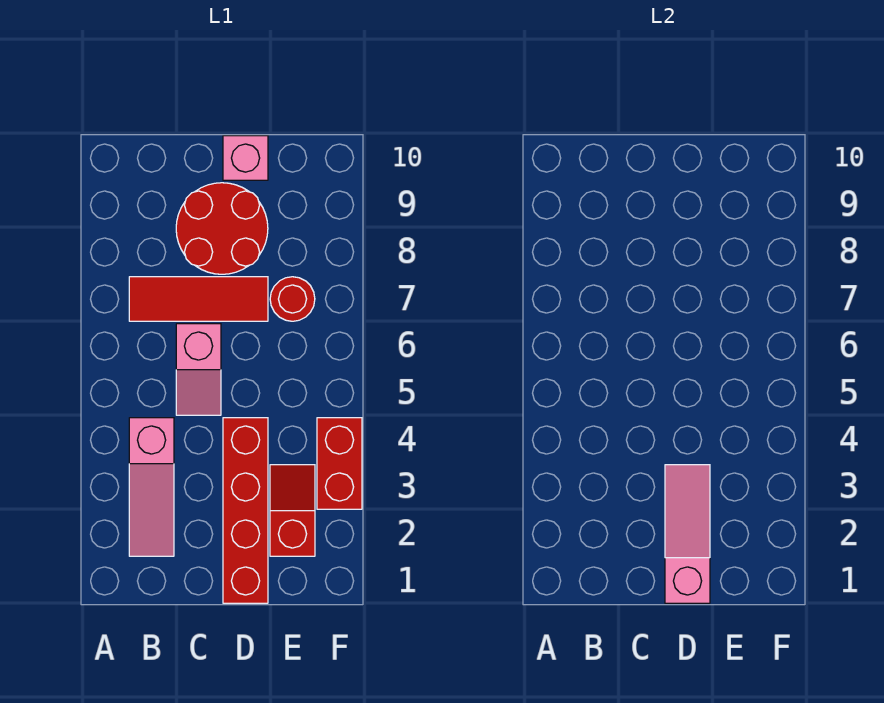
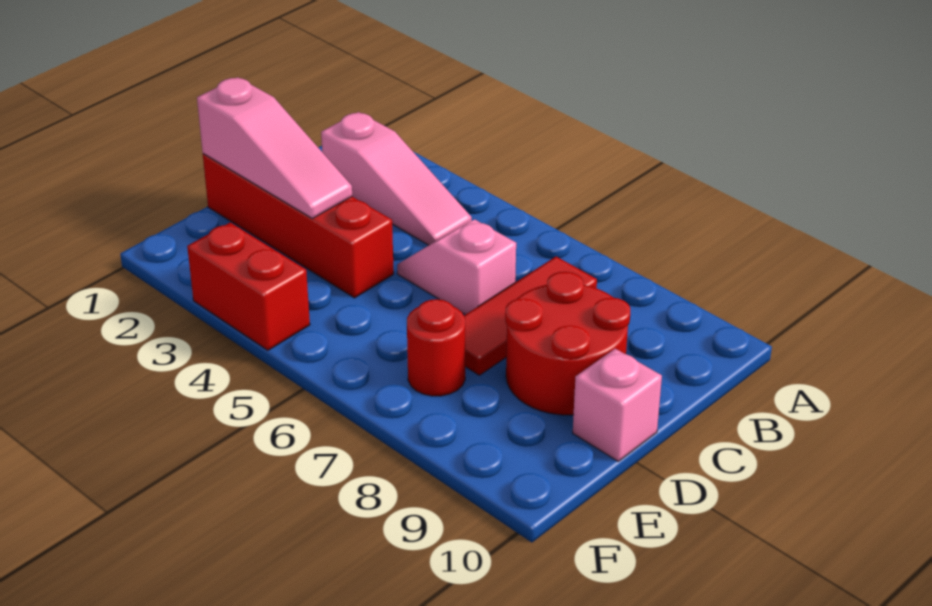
pink slope B2:B4 level 1 top 4 -> pink slope B2:B4 level 1 top 2
red slope E2:E3 level 1 top 2 -> none

